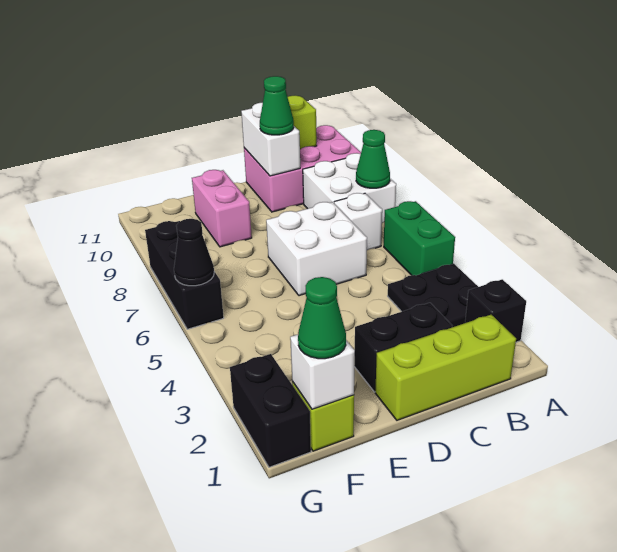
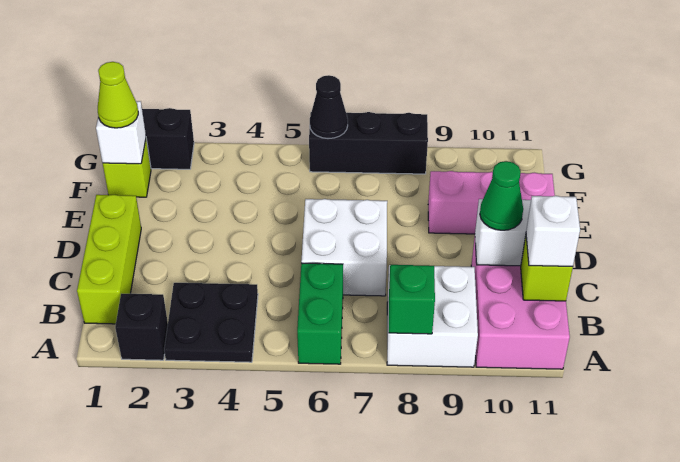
green brick A5:A6 level 1 -> green brick A6:B6 level 1
green cone A8 level 2 -> green brick A8 level 2
white brick B7 level 1 -> white brick B11 level 3
black brick C2:D2 level 1 -> none
pink brick E9:E10 level 1 -> pink brick E9:E11 level 1
green cone F1 level 3 -> lime cone F1 level 3

